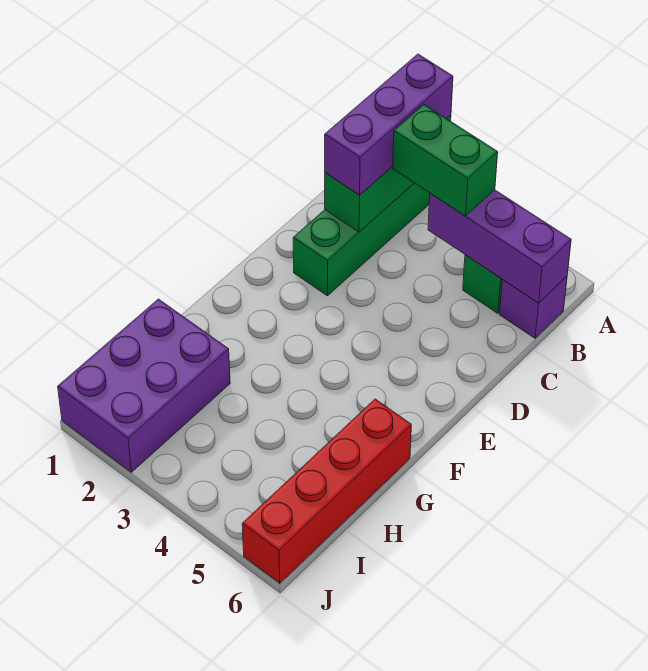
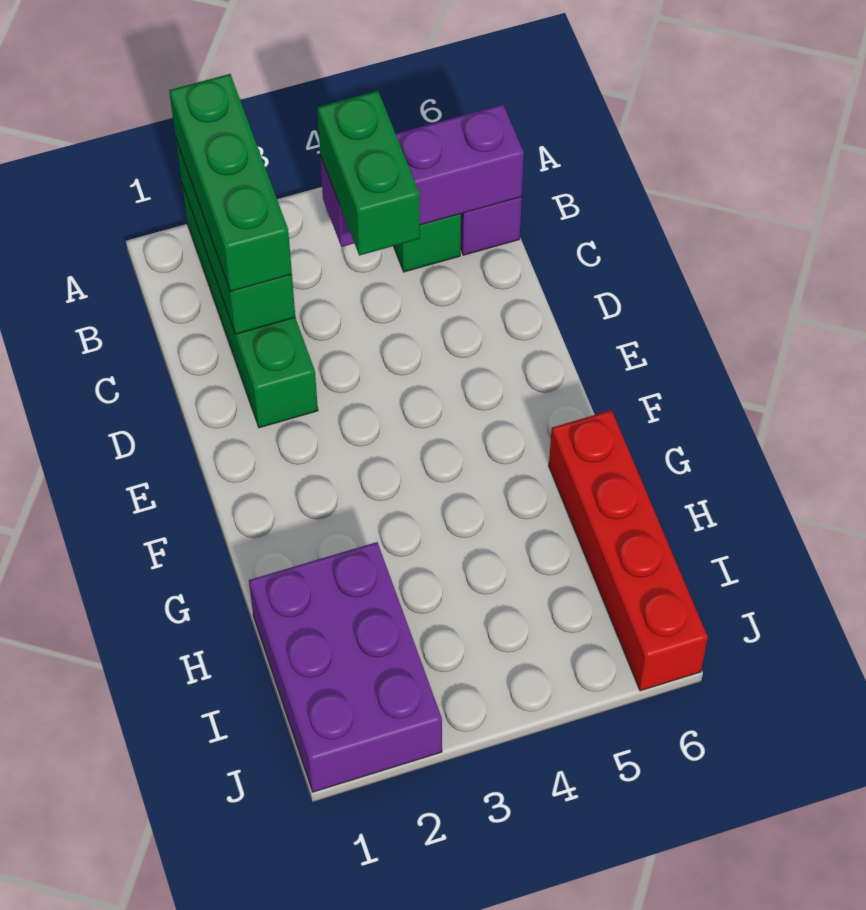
purple brick A2:C2 level 3 -> green brick A2:C2 level 3
green brick B3:B4 level 3 -> green brick B4:C4 level 3

